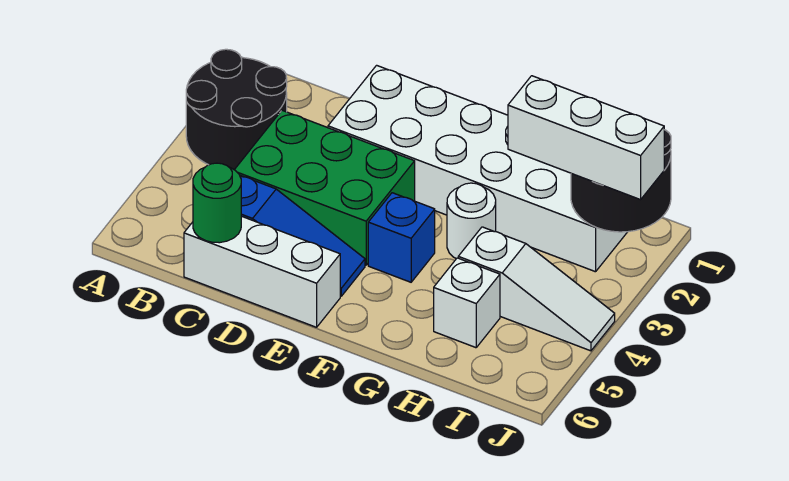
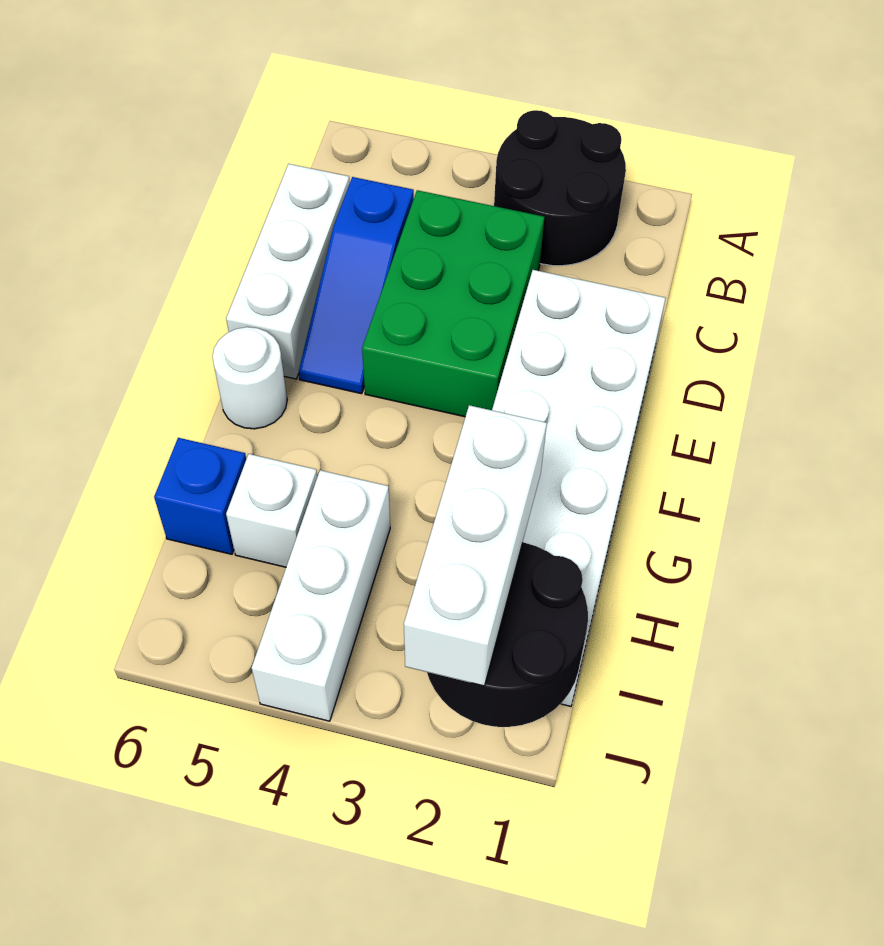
green round brick C6 level 2 -> none
blue brick F4 level 1 -> blue brick H6 level 1
white round brick G3 level 1 -> white round brick F6 level 1
white slope H4:J4 level 1 top H -> white brick H4:J4 level 1

